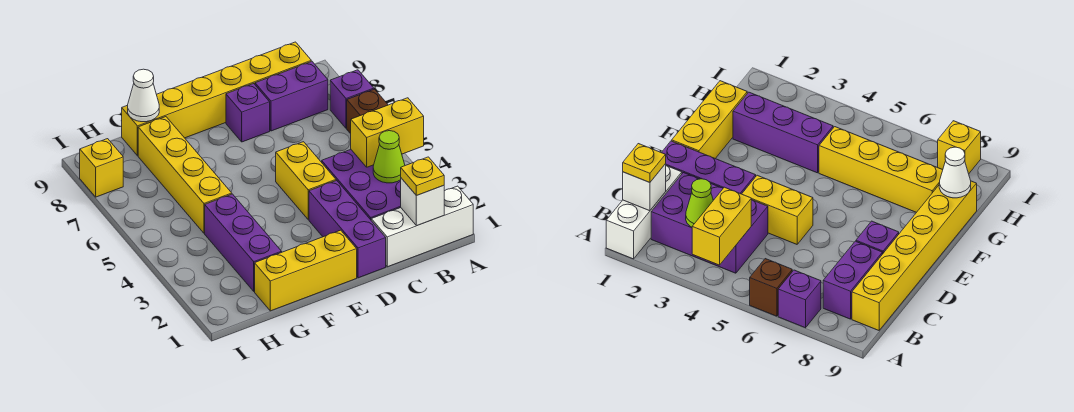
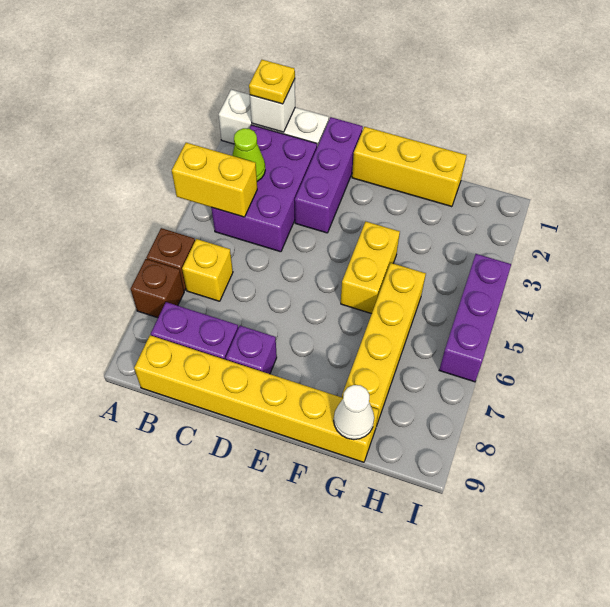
purple brick A7 level 1 -> brown brick A7 level 1
yellow brick D4:D5 level 1 -> yellow brick F4:F5 level 1
purple brick G2:G4 level 1 -> purple brick I4:I6 level 1
yellow brick I8 level 1 -> yellow brick B6 level 1

